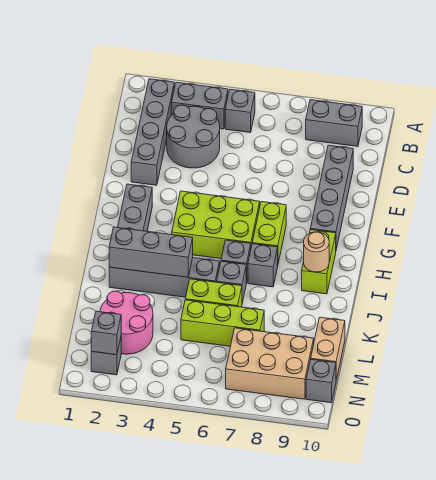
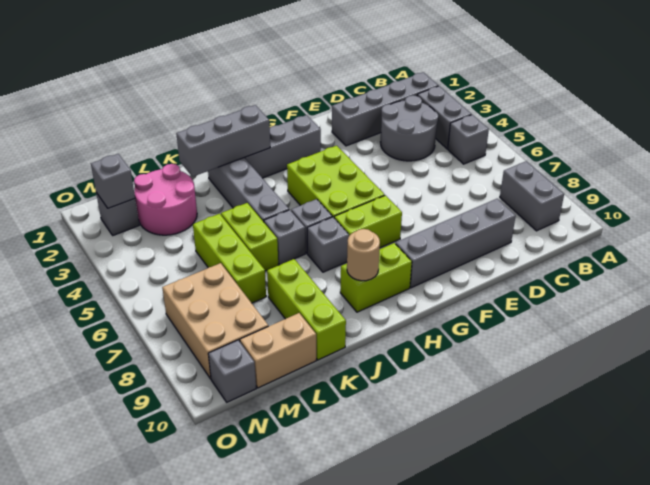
grey brick J2:J4 level 2 -> grey brick I2:K2 level 2
none -> lime brick K8:K10 level 1

